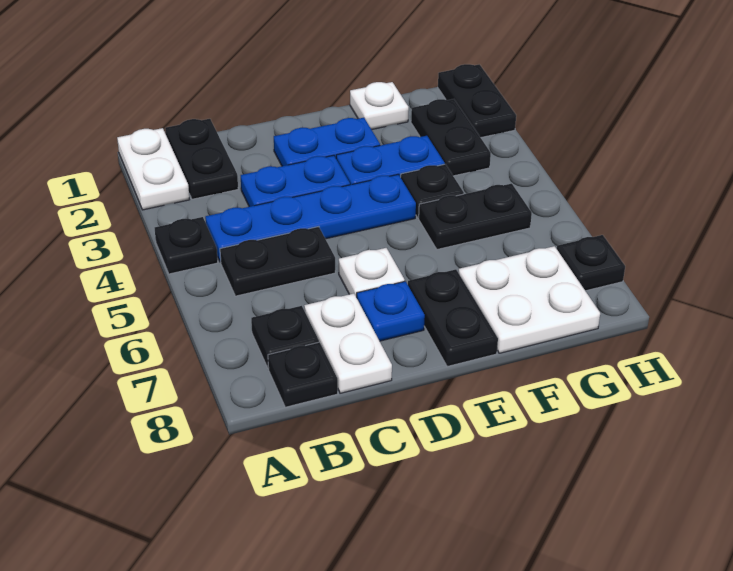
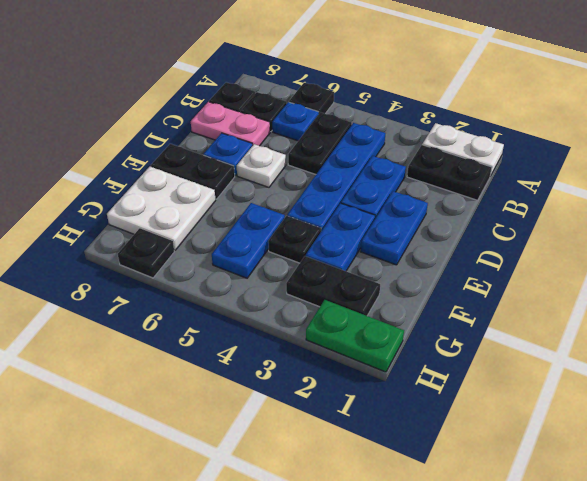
black plate A4 level 1 -> black plate A6 level 1
none -> blue plate B6 level 1
white plate C7:C8 level 1 -> pink plate C7:C8 level 1
white plate F1 level 1 -> none
black plate F5:G5 level 1 -> blue plate F5:G5 level 1
black plate H1:H2 level 1 -> green plate H1:H2 level 1

